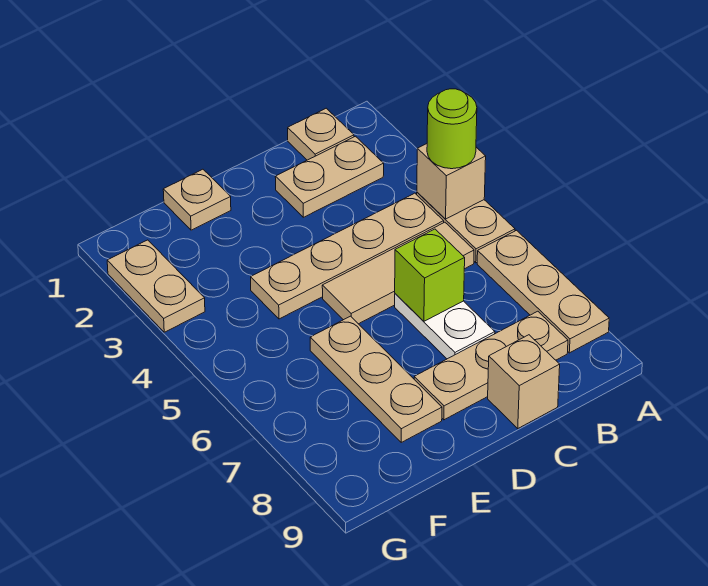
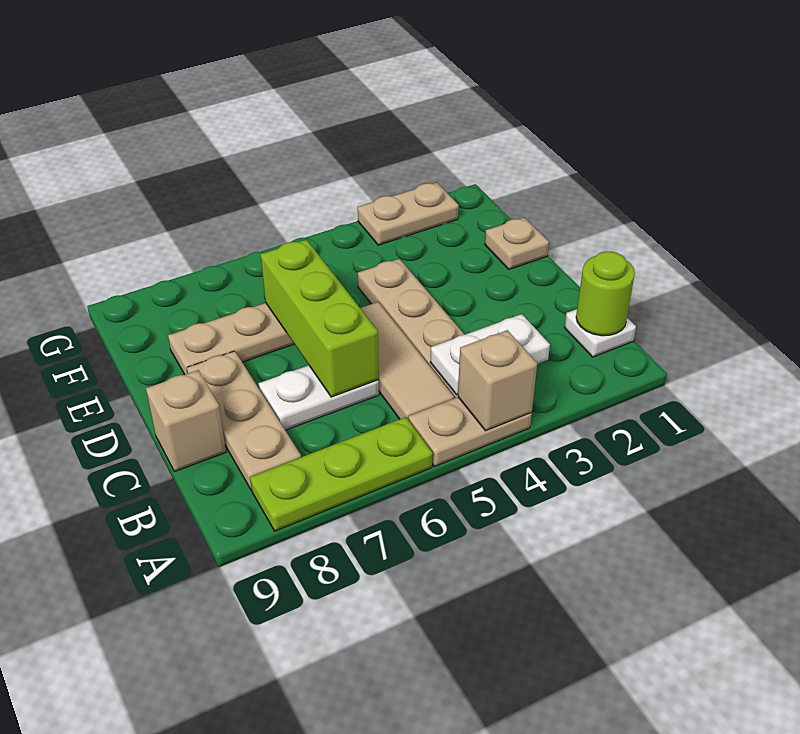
lime round brick A4 level 3 -> lime round brick B1 level 2
tan plate A6:A8 level 1 -> lime plate A6:A8 level 1
tan plate B1 level 1 -> white plate B1 level 1
tan plate B2:C2 level 1 -> none
none -> white plate B3:B4 level 2
lime brick C6 level 2 -> lime brick C6:E6 level 2

